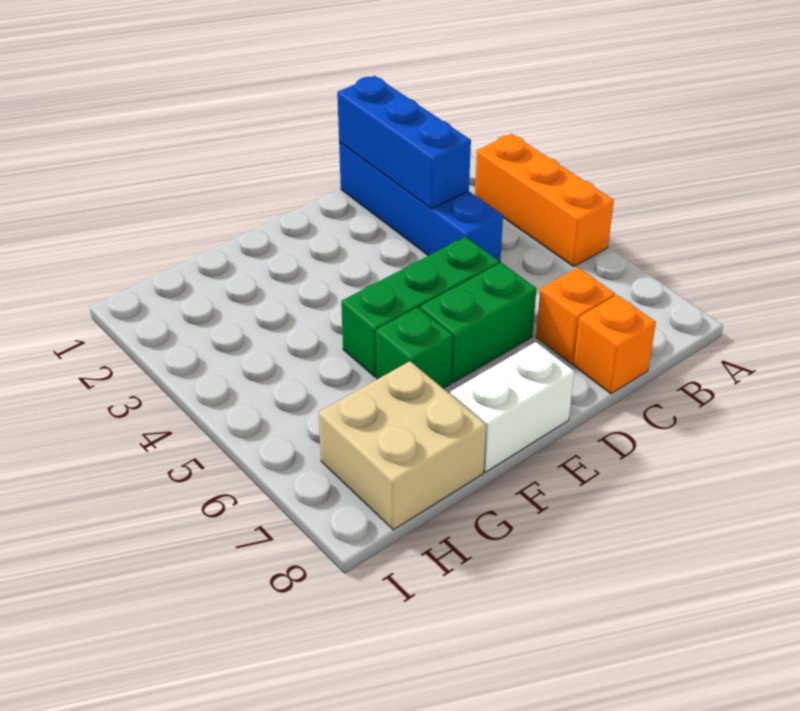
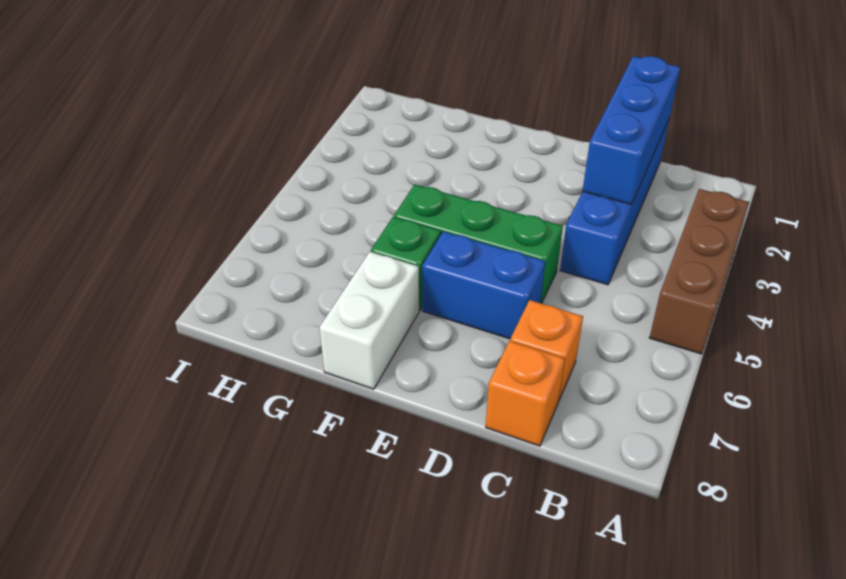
orange brick A3:A5 level 1 -> brown brick A3:A5 level 1
green brick D6:E6 level 1 -> blue brick D6:E6 level 1
white brick E8:F8 level 1 -> white brick F7:F8 level 1
tan brick G7:H8 level 1 -> none

